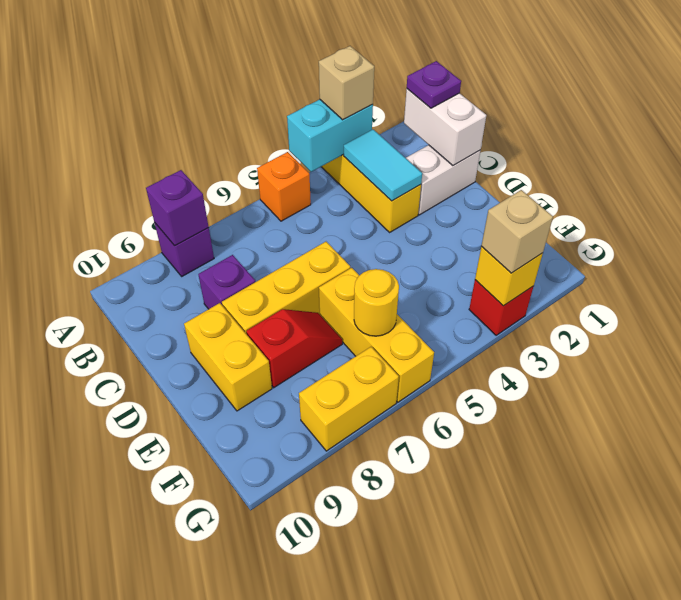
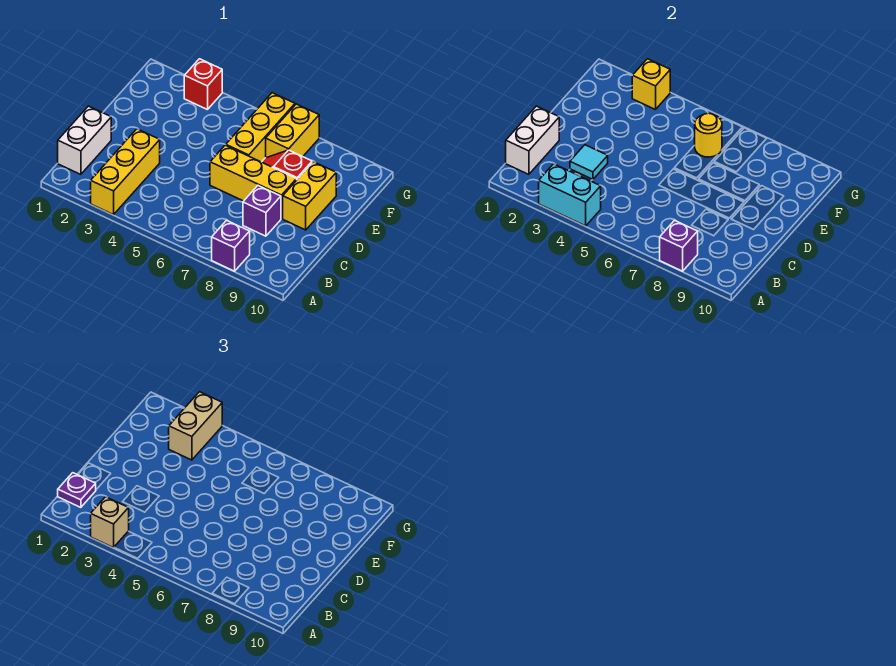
orange brick A5 level 1 -> none
cyan tile B3:C3 level 2 -> cyan tile C3 level 2
white brick C1:C2 level 1 -> white brick B1:C1 level 1
tan brick G3 level 3 -> tan brick F3:G3 level 3
yellow brick G7:G8 level 1 -> yellow brick F7:G7 level 1

